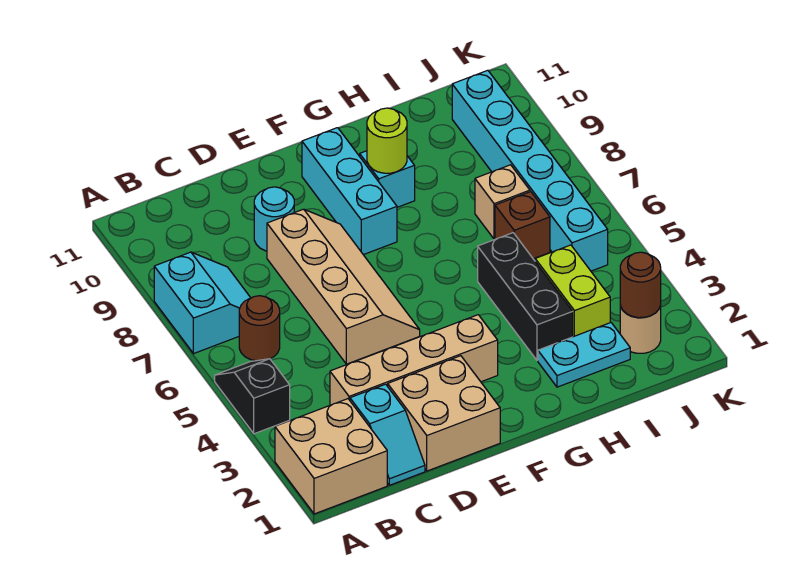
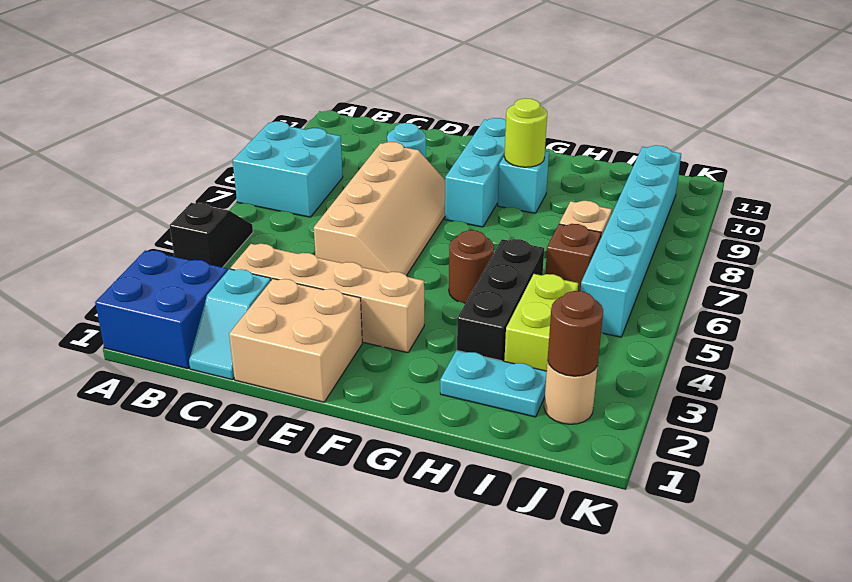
tan brick A1:B2 level 1 -> blue brick A1:B2 level 1
cyan slope A7:B8 level 1 top A -> cyan brick A7:B8 level 1
brown round brick B6 level 1 -> brown round brick G5 level 1

